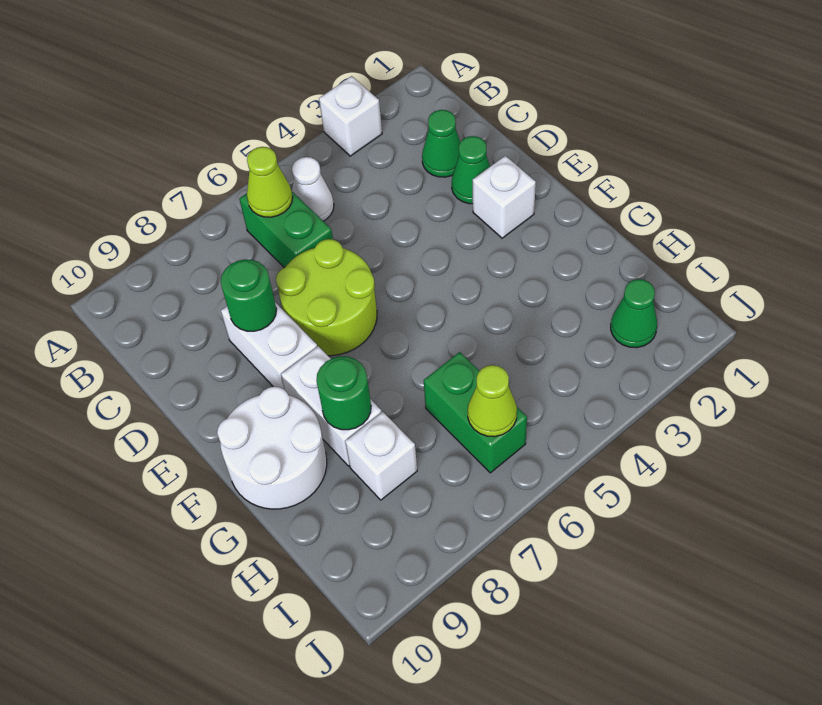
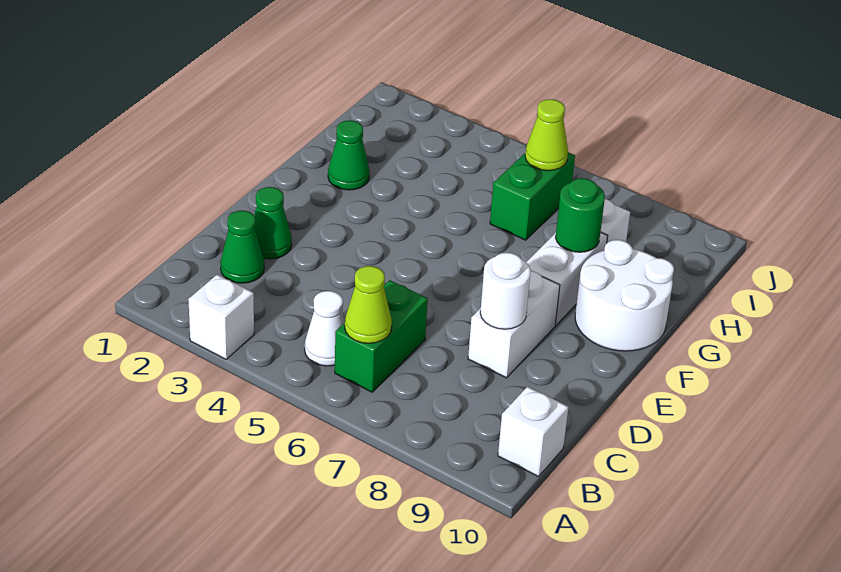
lime round brick D6:E7 level 1 -> none
green round brick D8 level 2 -> white round brick D8 level 2
white brick E2 level 1 -> white brick B10 level 1
green cone I2 level 1 -> green cone G2 level 1

